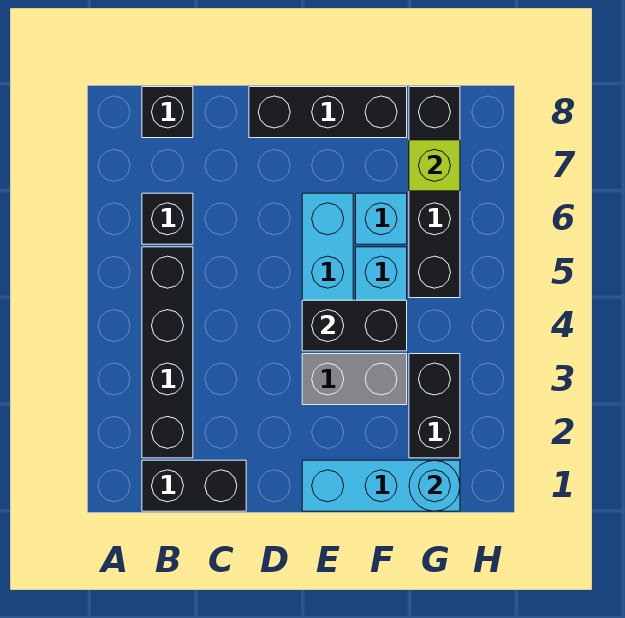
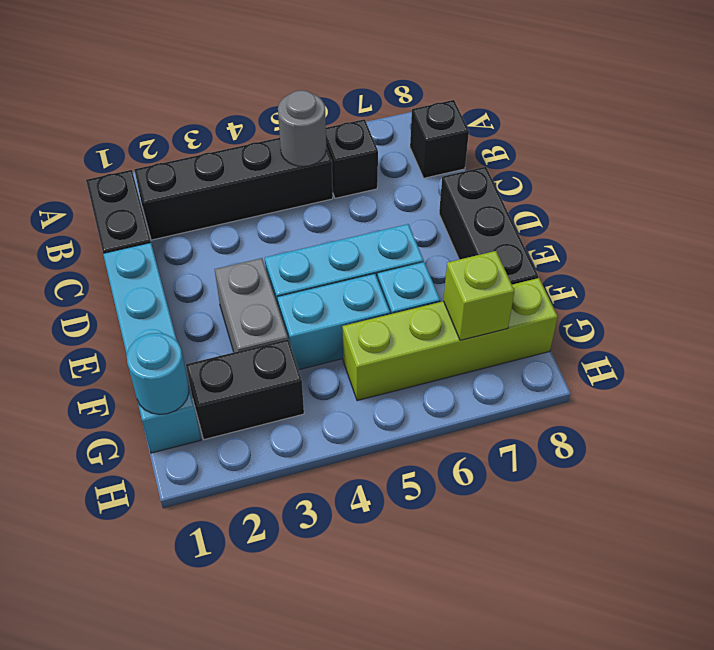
none -> grey round brick B5 level 2
cyan brick E1:G1 level 1 -> cyan brick D1:G1 level 1
black brick E4:F4 level 2 -> none
black brick G5:G8 level 1 -> lime brick G5:G8 level 1

